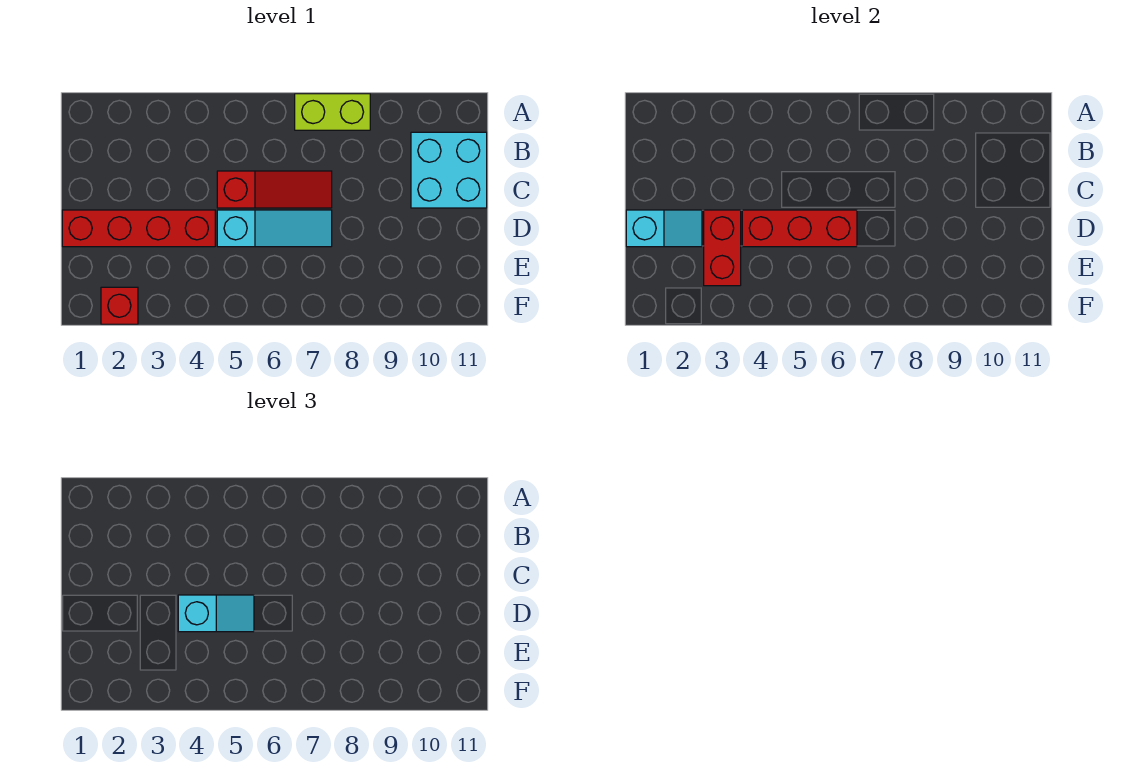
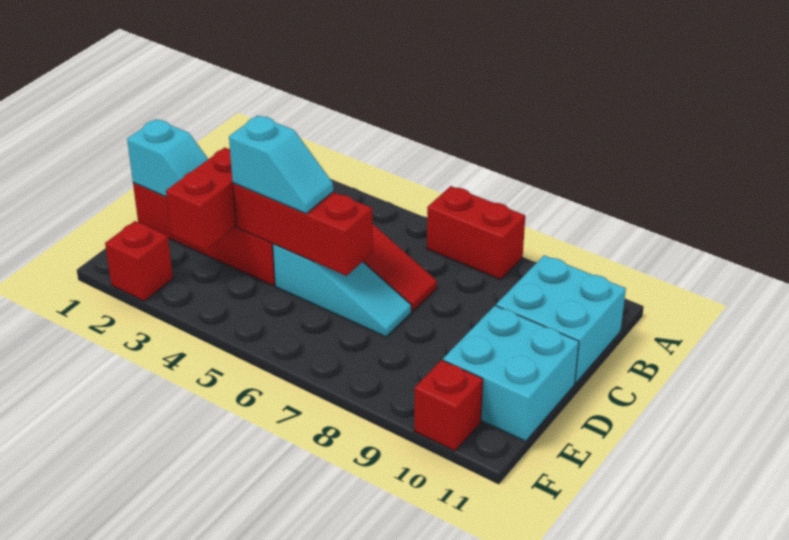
lime brick A7:A8 level 1 -> red brick A7:A8 level 1
none -> cyan brick D10:E11 level 1
none -> red brick F10 level 1

